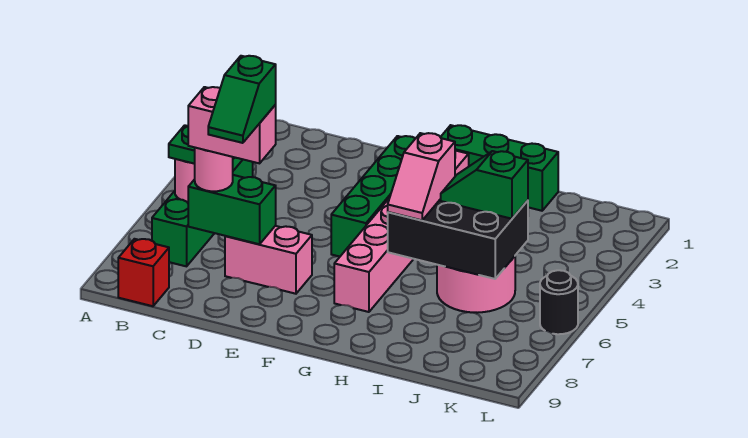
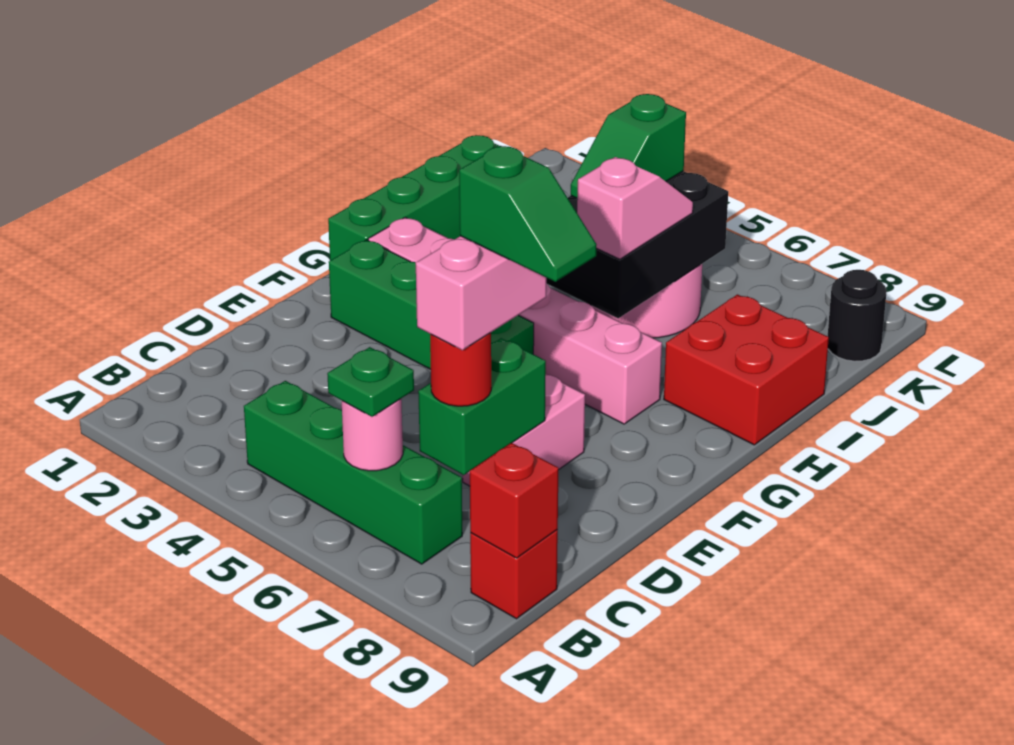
none -> red brick B9 level 2
pink round brick C7 level 3 -> red round brick C7 level 3
green brick G1:I1 level 1 -> green brick G1:J1 level 1
pink slope H5:H6 level 3 top 5 -> pink slope H6:I6 level 3 top H
none -> red brick H8:I9 level 1
black round brick L6 level 1 -> black round brick K9 level 1

